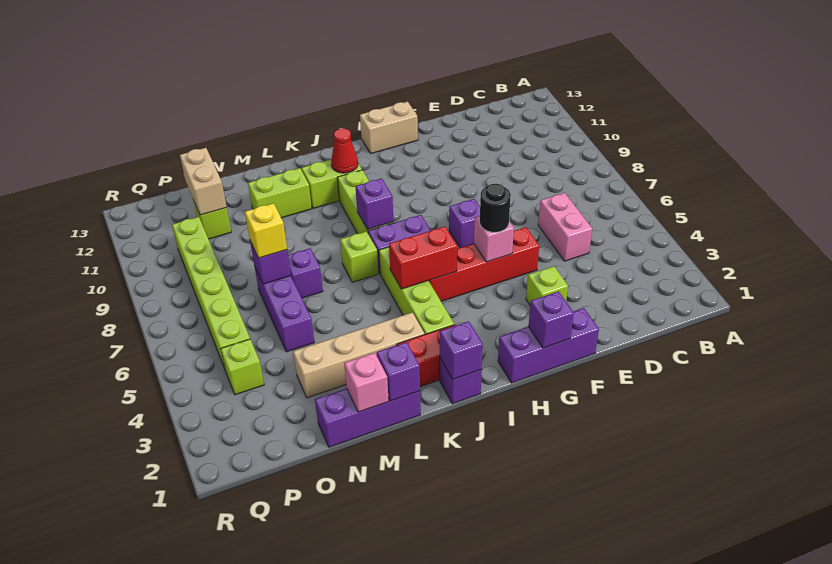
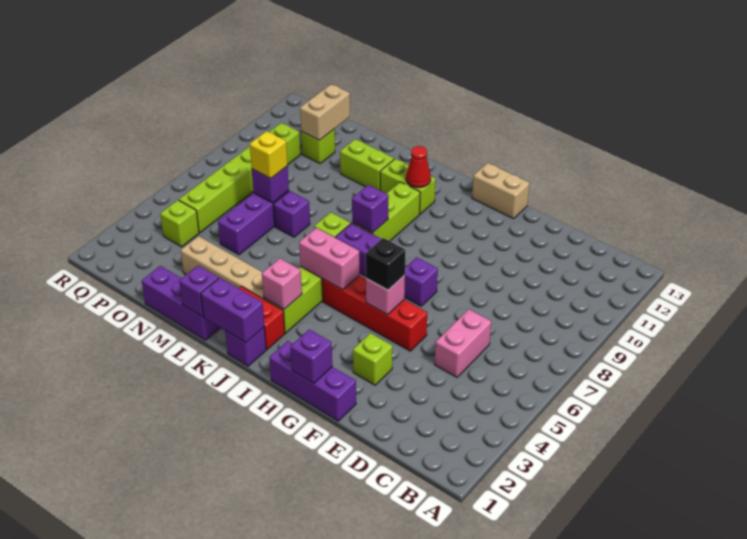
black round brick G5 level 3 -> black brick G5 level 3
red brick I5:J5 level 2 -> pink brick I5:J5 level 2
purple brick J1 level 2 -> purple brick J1:K1 level 2
pink brick M1 level 2 -> pink brick J3 level 2

